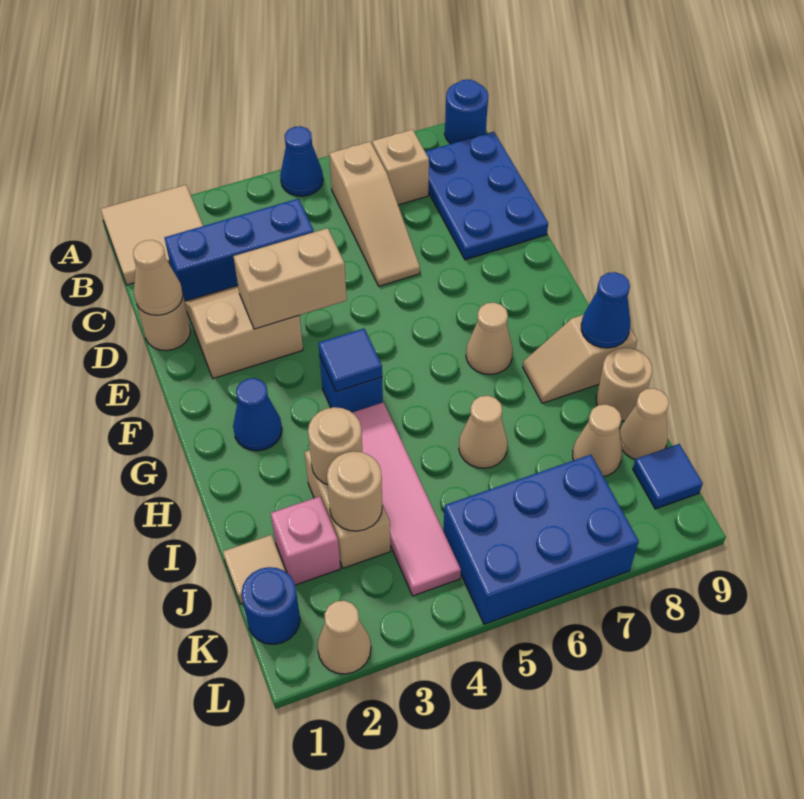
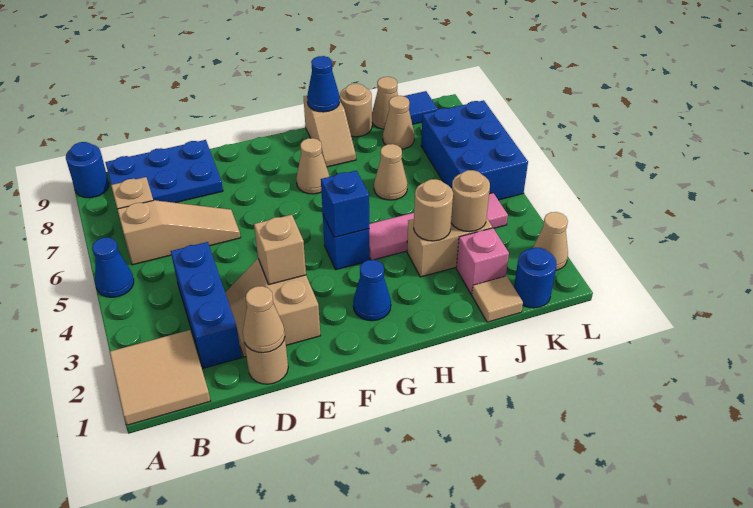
tan brick E3:E4 level 2 -> tan brick E3 level 2
blue tile G4 level 2 -> blue brick G4 level 2

